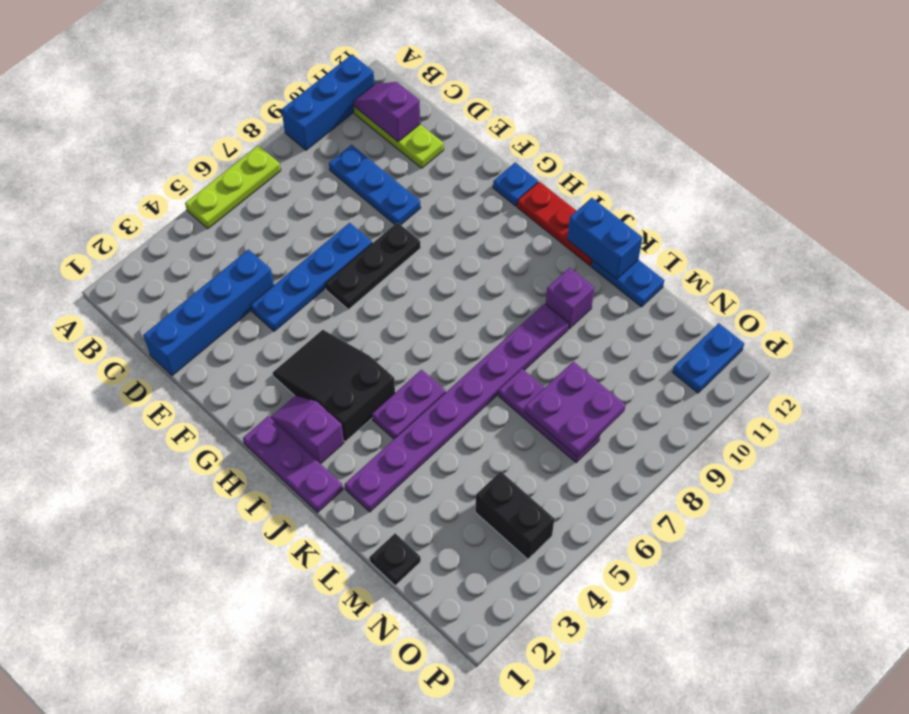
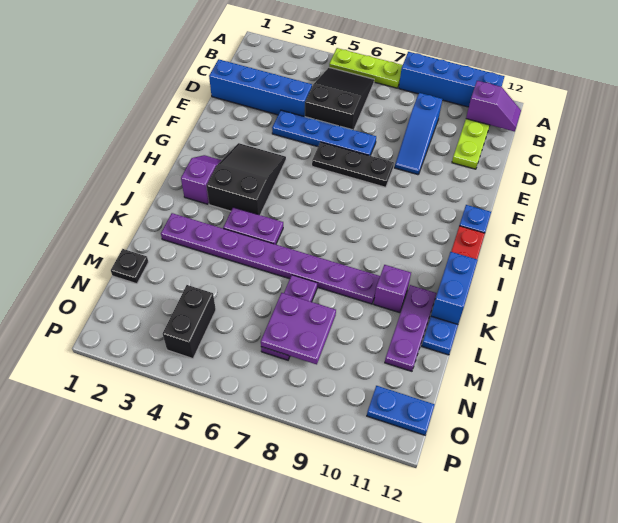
blue brick A9:A11 level 1 -> blue brick A8:A11 level 1
none -> black slope B5:D6 level 1 top D
purple slope B11:C11 level 2 top C -> purple slope B11:B12 level 2 top 11
blue plate C9:E9 level 1 -> blue slope C9:E9 level 1 top C
purple plate H1:J1 level 1 -> purple plate K11:M11 level 1

